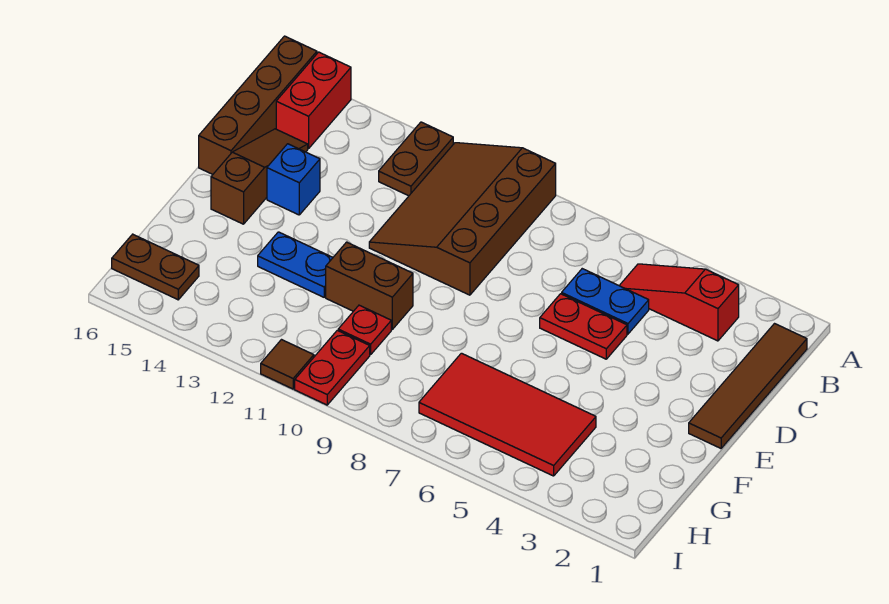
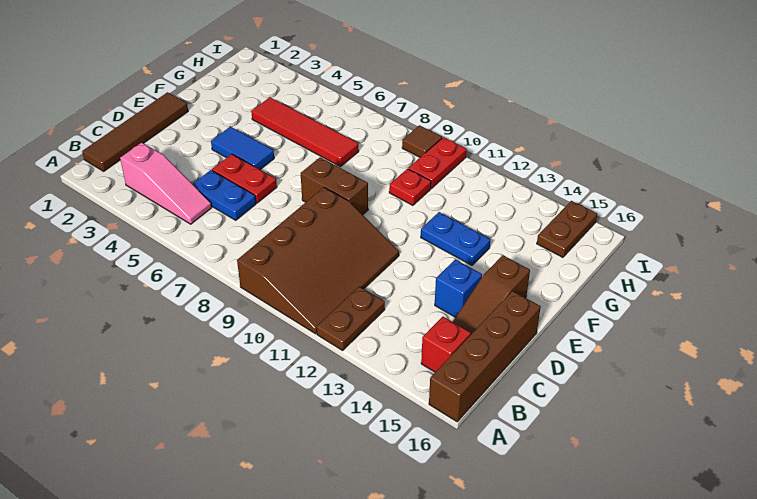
red brick A15:B15 level 1 -> red brick B15 level 1
red slope B3:B5 level 1 top 3 -> pink slope B3:B5 level 1 top 3
none -> blue tile E4:E5 level 1
brown brick F10:F11 level 1 -> brown brick E8:E9 level 1
red tile G4:H7 level 1 -> red tile G4:G7 level 1
brown plate H15:H16 level 1 -> brown plate H15:I15 level 1
brown tile I11 level 1 -> brown tile I9 level 1

